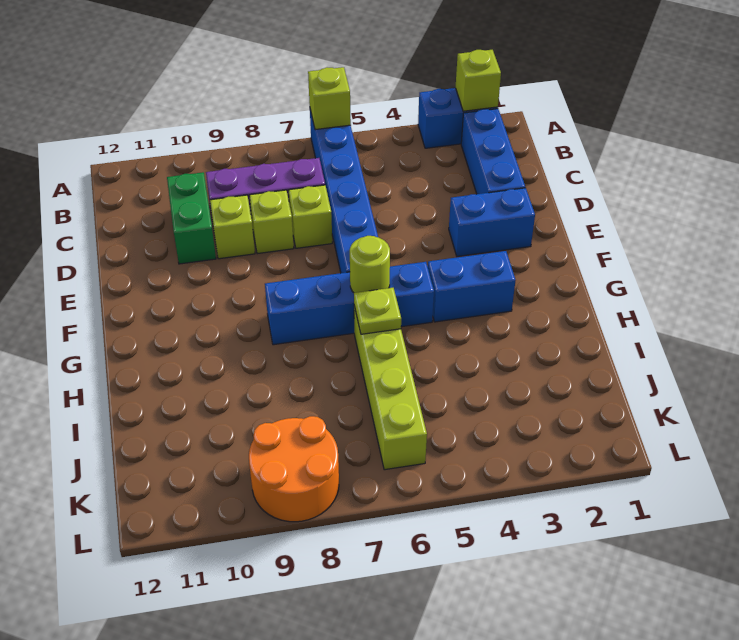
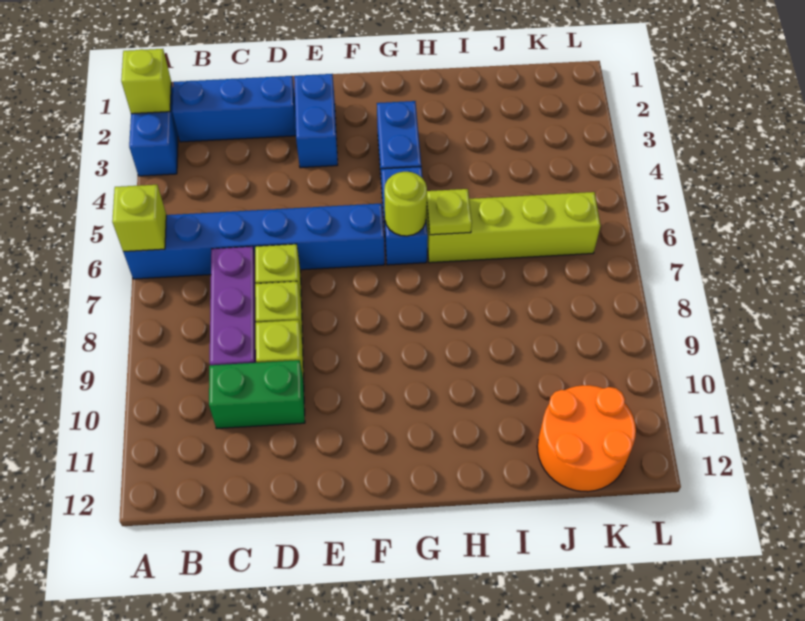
blue brick G5:G8 level 1 -> blue brick G5:G6 level 1
orange round brick K8:L9 level 1 -> orange round brick J11:K12 level 1

